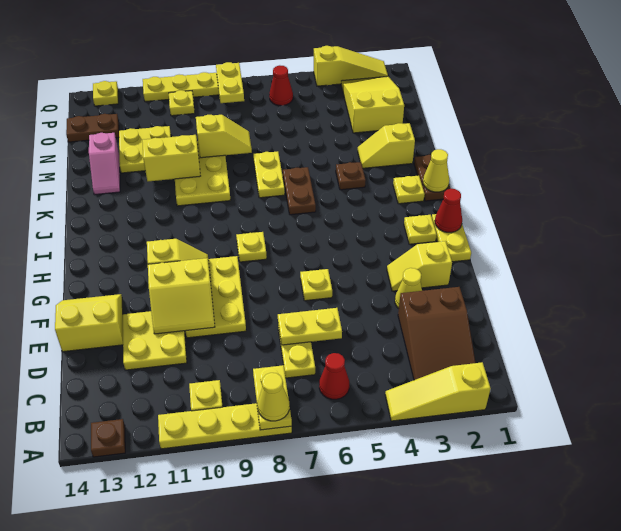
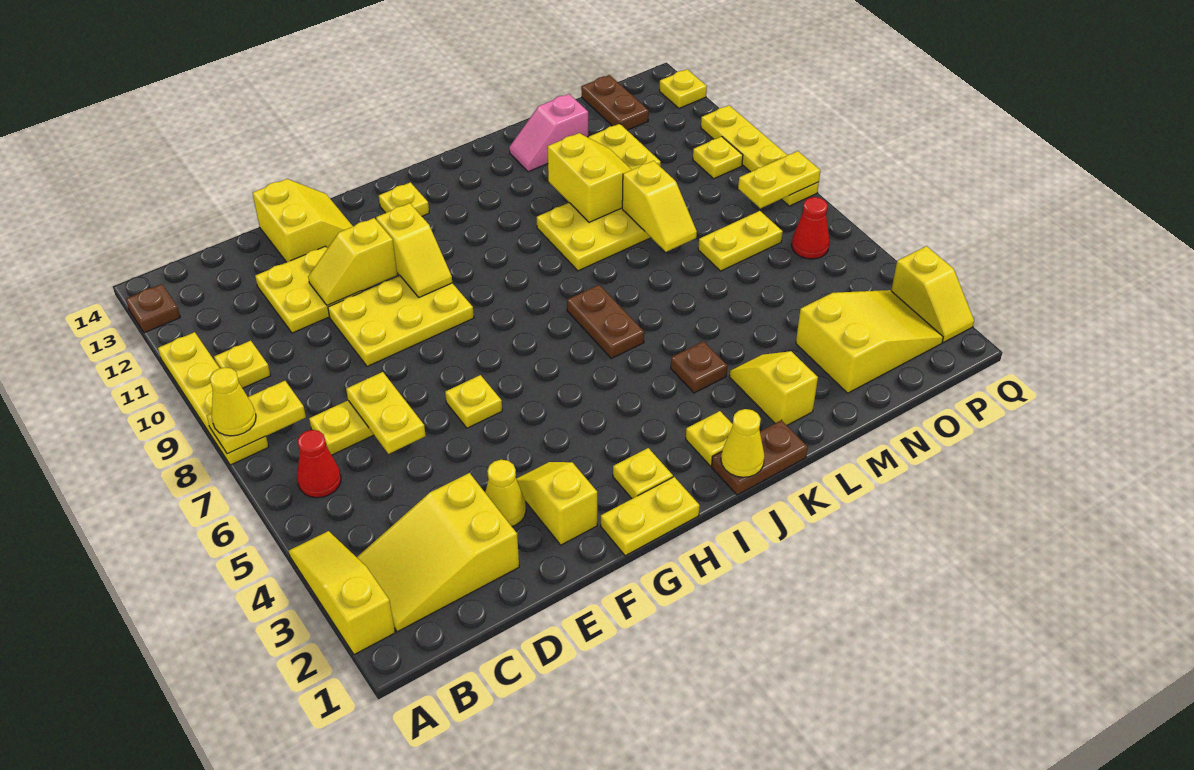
brown slope B2:D3 level 1 top D -> yellow slope B2:D3 level 1 top D
yellow slope E10:F11 level 2 top F -> yellow slope E11:F11 level 2 top F
red cone H1 level 2 -> none
yellow plate H8 level 1 -> yellow plate H13 level 1
brown plate J6:K6 level 1 -> brown plate J6:J7 level 1
yellow plate K7:L7 level 1 -> yellow plate N7:O7 level 1
yellow slope Q2:Q4 level 1 top 4 -> yellow slope Q2:Q3 level 1 top 3

